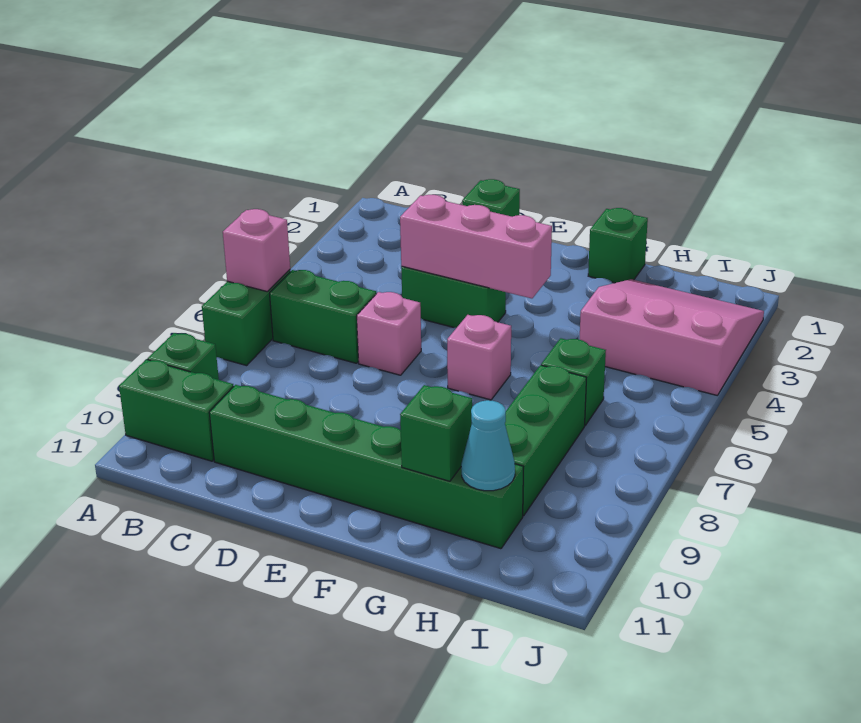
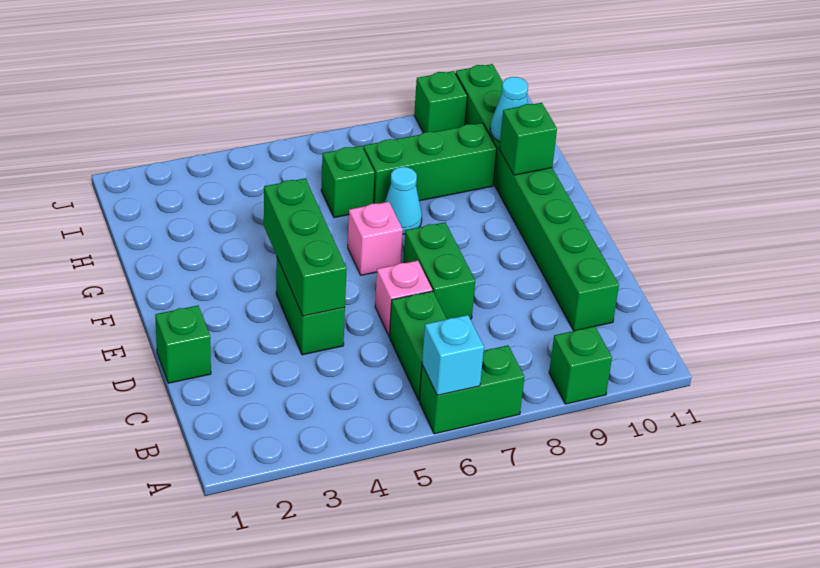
pink brick A6 level 2 -> cyan brick A6 level 2
green brick A10:B10 level 1 -> green brick D7:E7 level 1
green brick C10:H10 level 1 -> green brick C10:J10 level 1
pink brick D4:F4 level 2 -> green brick D4:F4 level 2
green brick G1 level 1 -> green brick J9 level 1
none -> cyan cone G7 level 1
pink slope H2:J4 level 1 top 4 -> none

